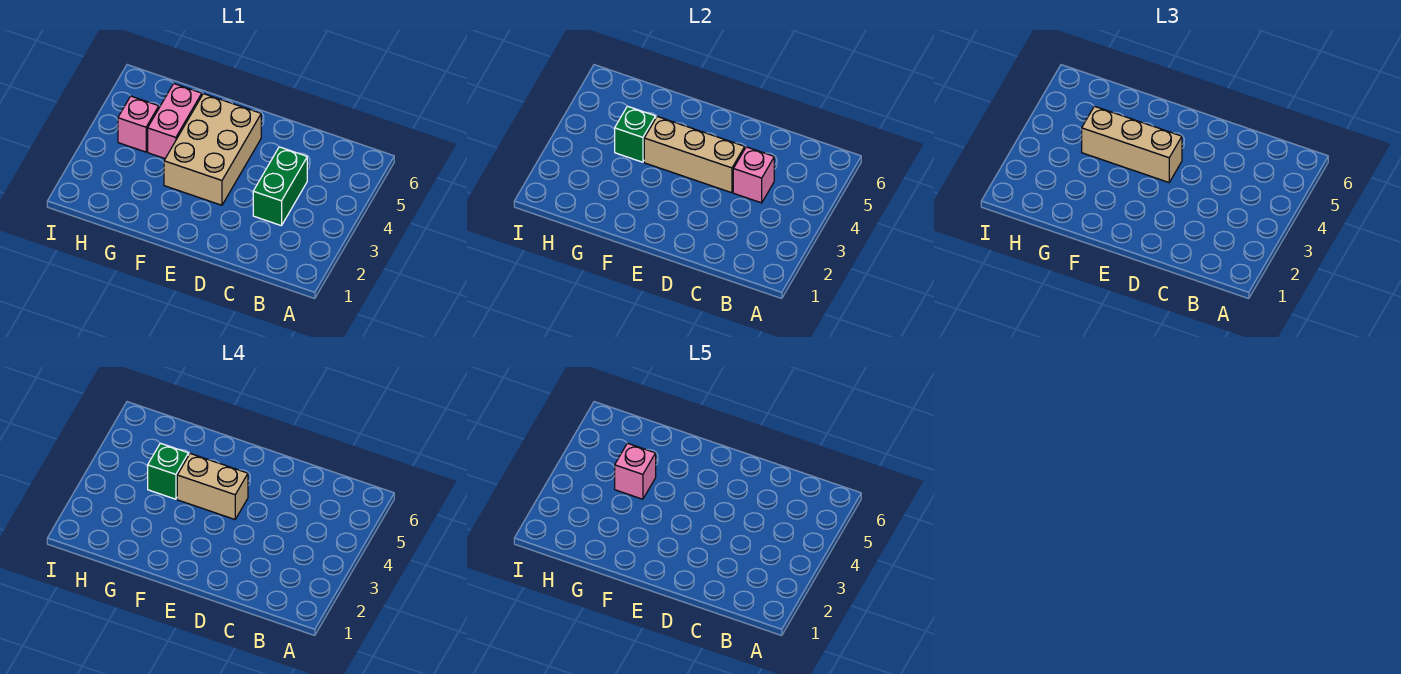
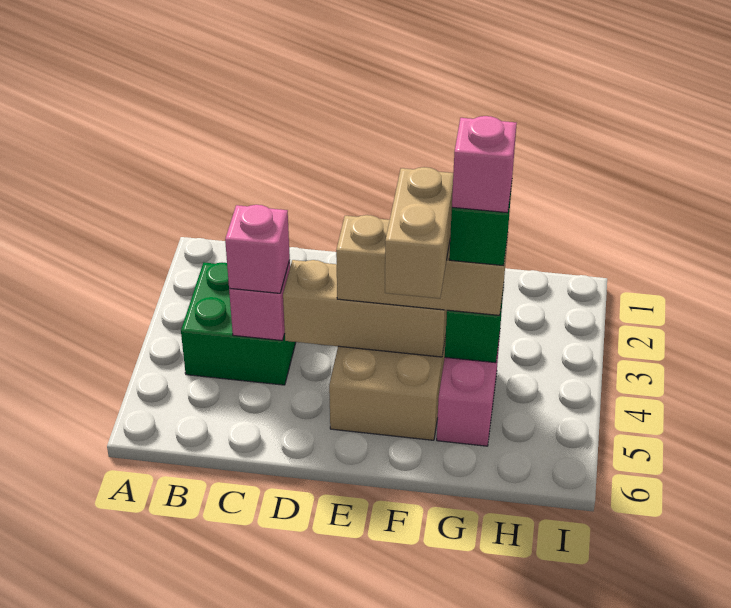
green brick C3:C4 level 1 -> green brick B3:C4 level 1
tan brick E4:F4 level 4 -> tan brick F4:F5 level 4
pink brick H4 level 1 -> pink brick C4 level 3

